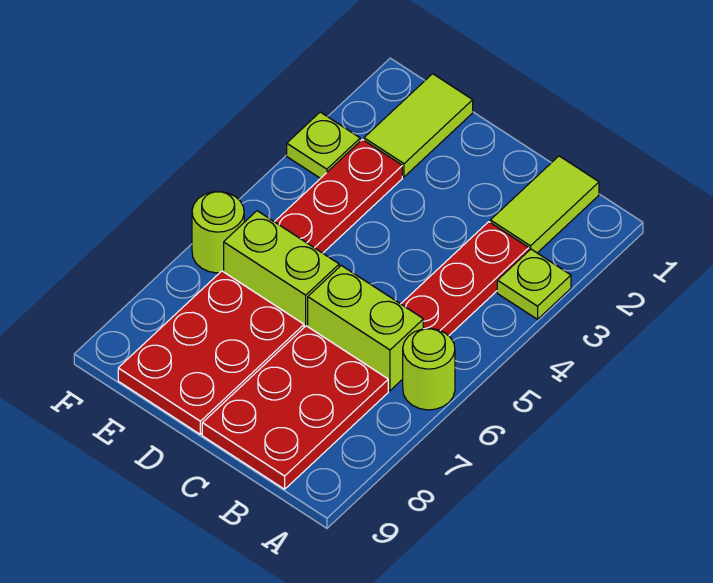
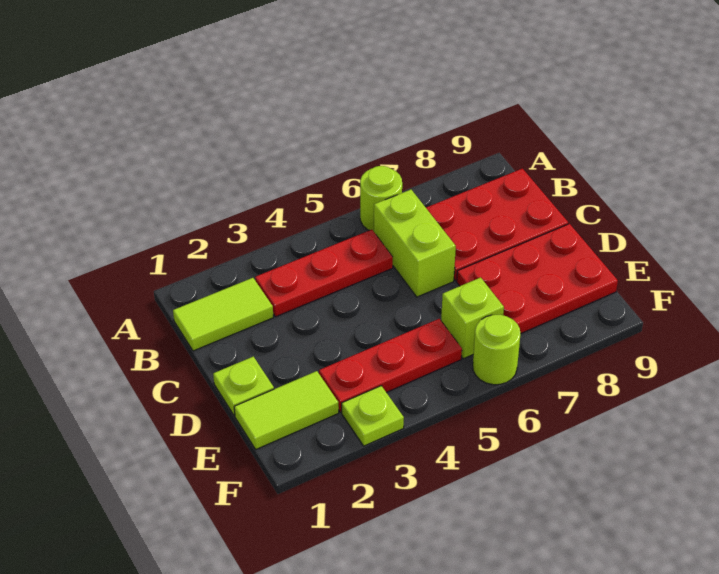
lime plate A3 level 1 -> lime plate D1 level 1
lime brick D6:E6 level 1 -> lime brick E6 level 1

